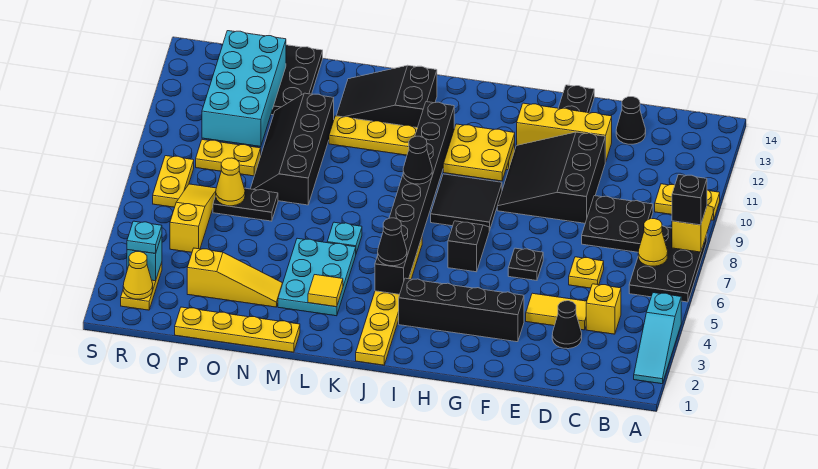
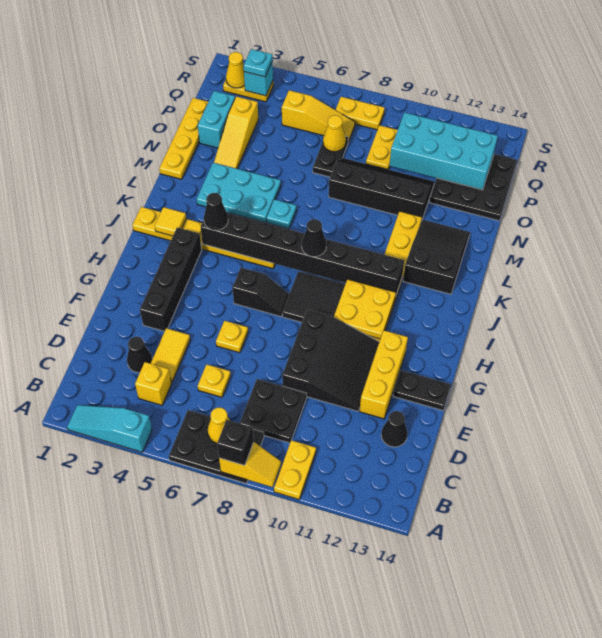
black slope E9:G11 level 1 top E -> black slope E9:G11 level 1 top 9
black plate F6 level 1 -> yellow plate F6 level 1
yellow tile L3 level 2 -> yellow tile J2 level 2
none -> cyan brick O2:P2 level 1

